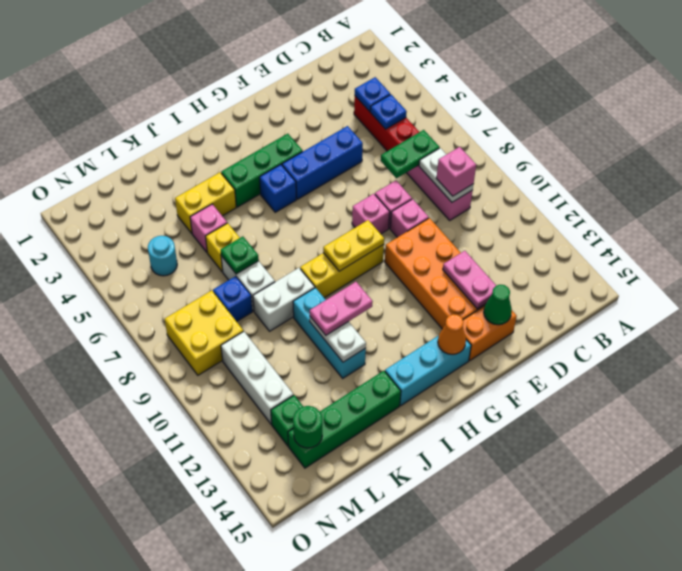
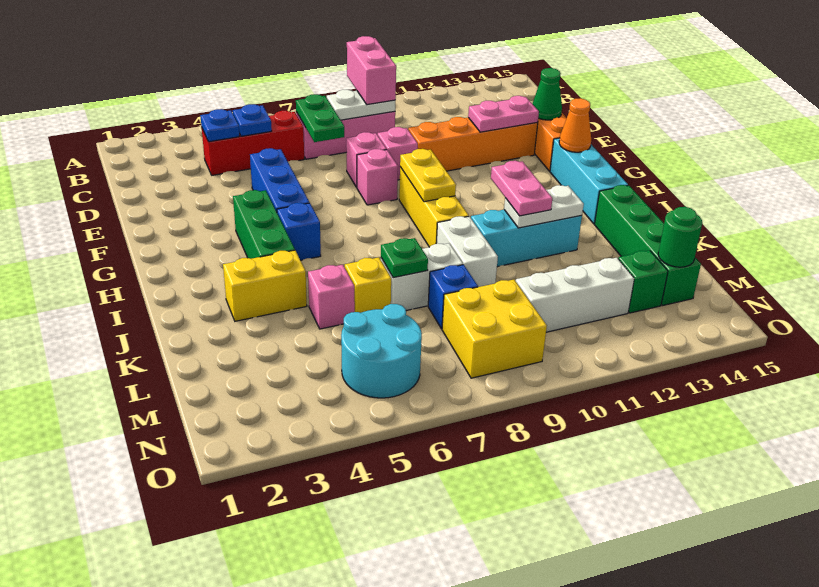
pink brick C9 level 3 -> pink brick B9:C9 level 3
orange brick E10:F13 level 1 -> orange brick E10:E13 level 1
yellow brick J4:K4 level 1 -> yellow brick J3:J4 level 1
cyan round brick M5 level 1 -> cyan round brick M5:N6 level 1

